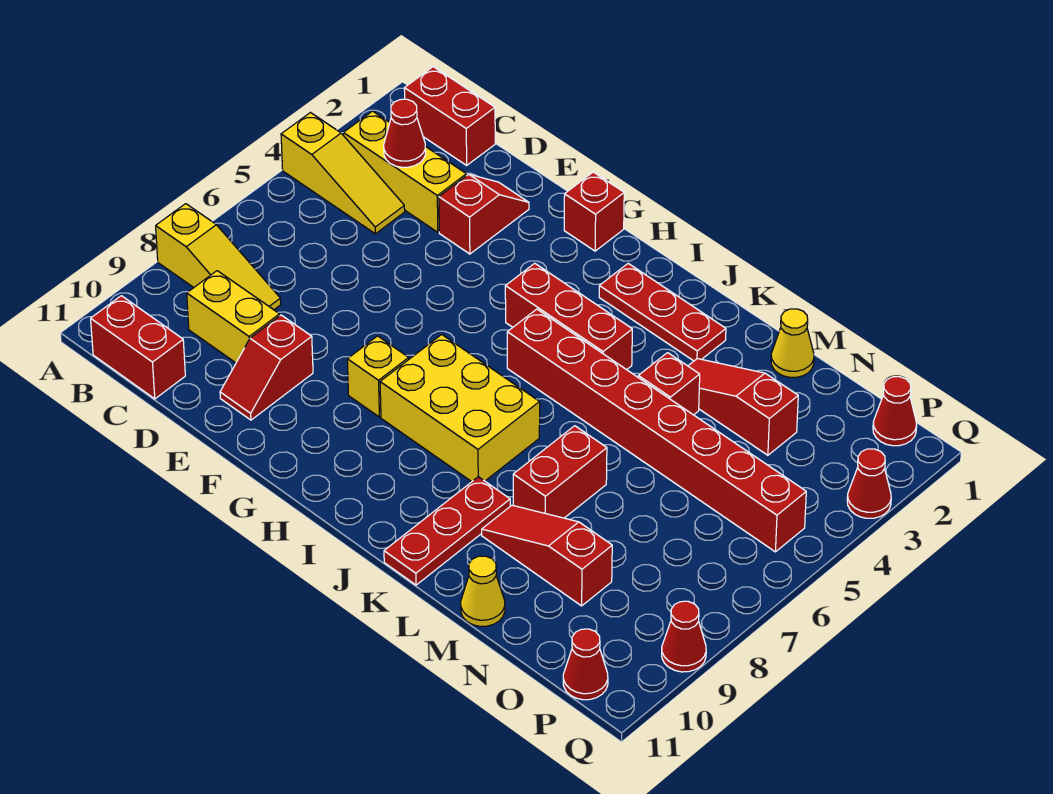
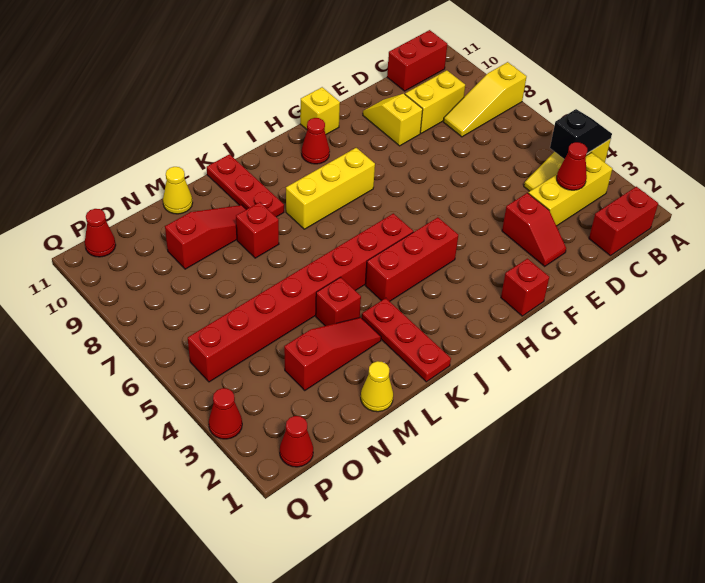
none -> black slope A4:B4 level 2 top B
red slope E9:E10 level 1 top 9 -> yellow slope E9:E10 level 1 top 9
yellow brick G8 level 1 -> yellow brick G11 level 1
yellow brick H7:J8 level 1 -> yellow brick H8:J8 level 1
red plate I2:K2 level 1 -> red plate K1:K3 level 1
red brick L7:L8 level 1 -> red brick L8 level 1
red cone Q9 level 1 -> red cone H10 level 1

